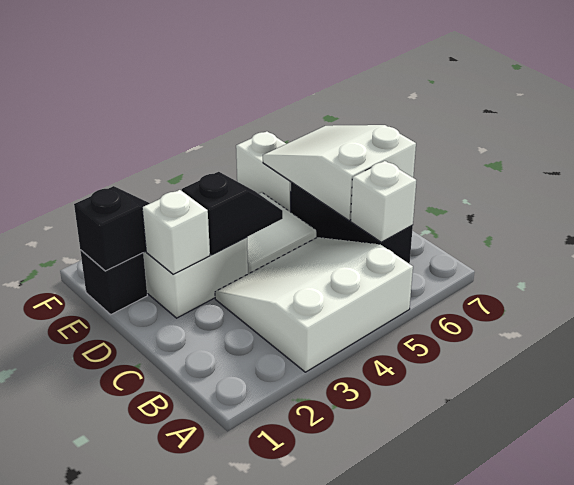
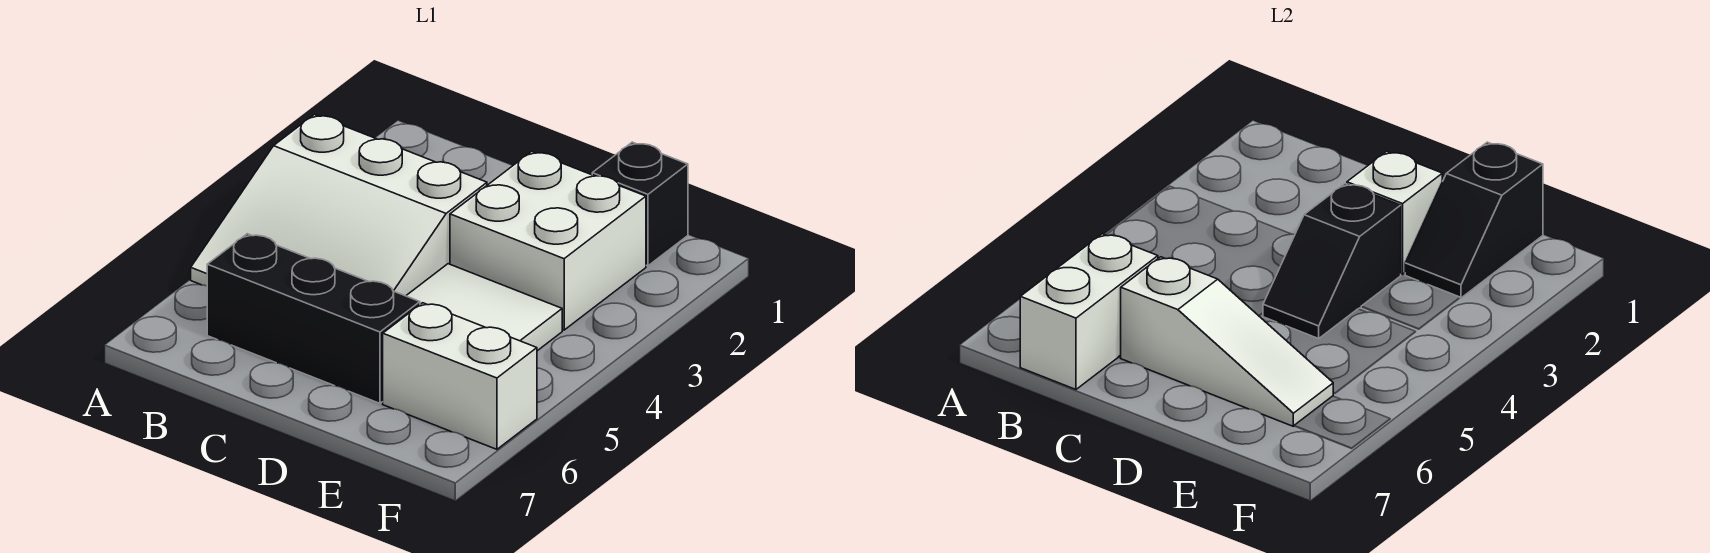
white slope A3:C5 level 1 top A -> white slope A3:C5 level 1 top 3
white brick B6 level 2 -> white brick B6:B7 level 2
white slope C6:E7 level 2 top C -> white slope C6:E6 level 2 top C

